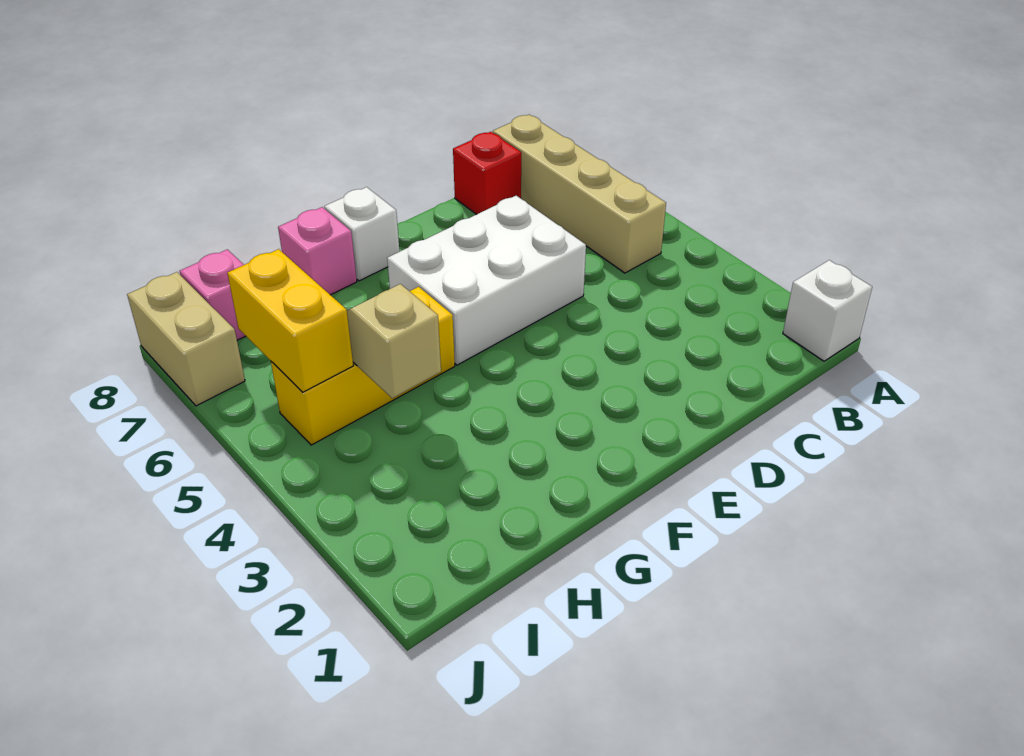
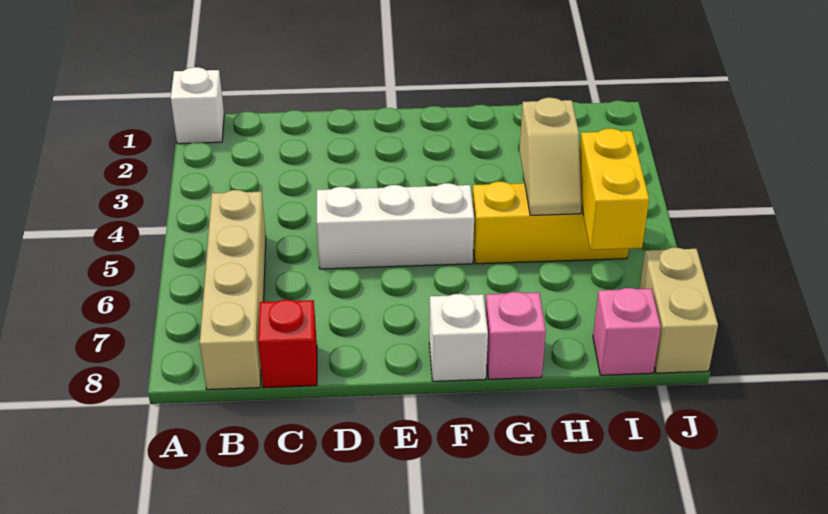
white brick D5:F6 level 1 -> white brick D5:F5 level 1

